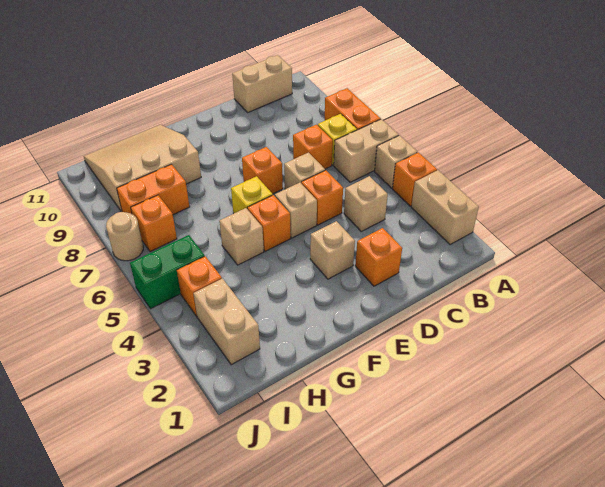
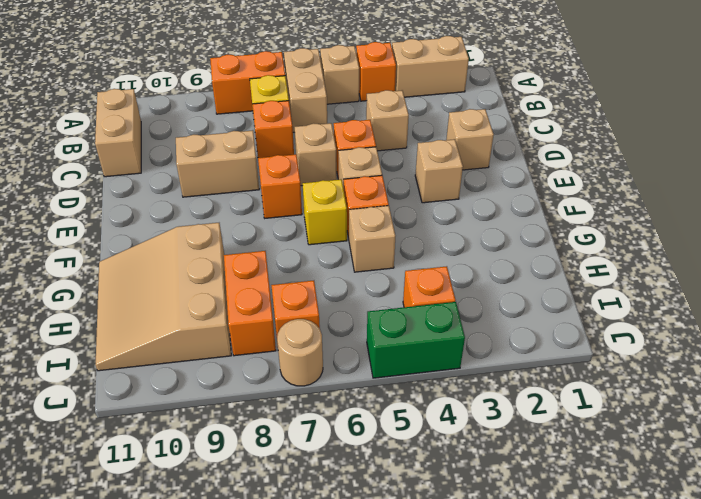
orange brick D2 level 1 -> tan brick D2 level 1
tan brick I2:I3 level 1 -> tan brick D8:D9 level 1
green brick I5:J5 level 1 -> green brick J4:J5 level 1

